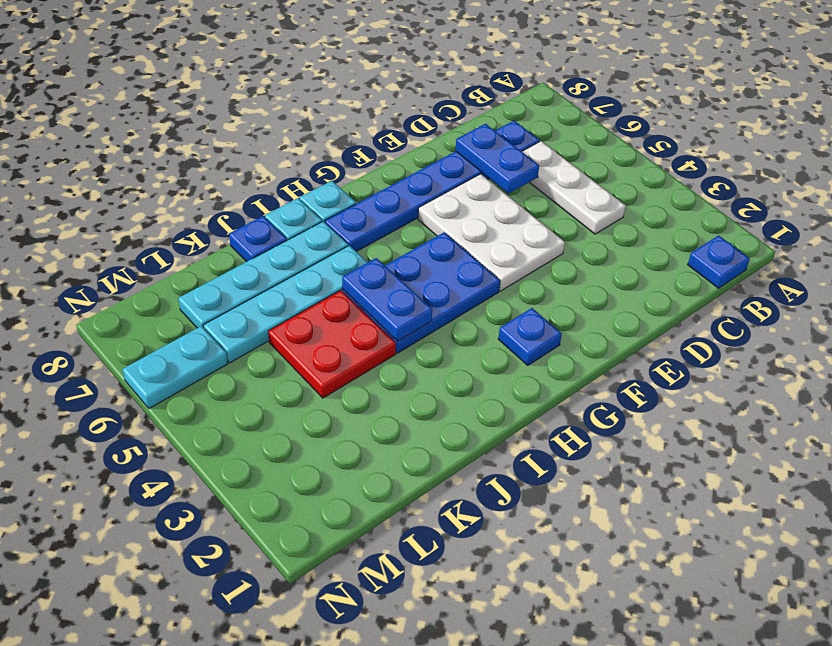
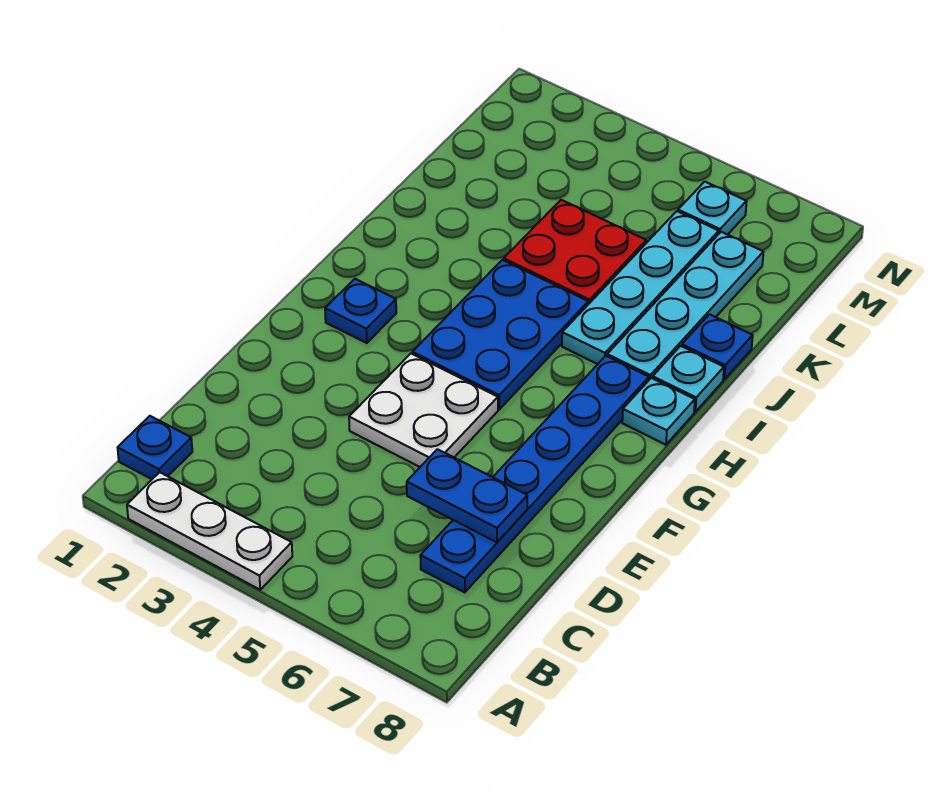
white plate C4:C6 level 1 -> white plate A2:A4 level 1
white plate E4:F6 level 1 -> white plate E4:F5 level 1
blue plate I4:I5 level 2 -> none
cyan plate M6:N6 level 1 -> cyan plate M6 level 1

